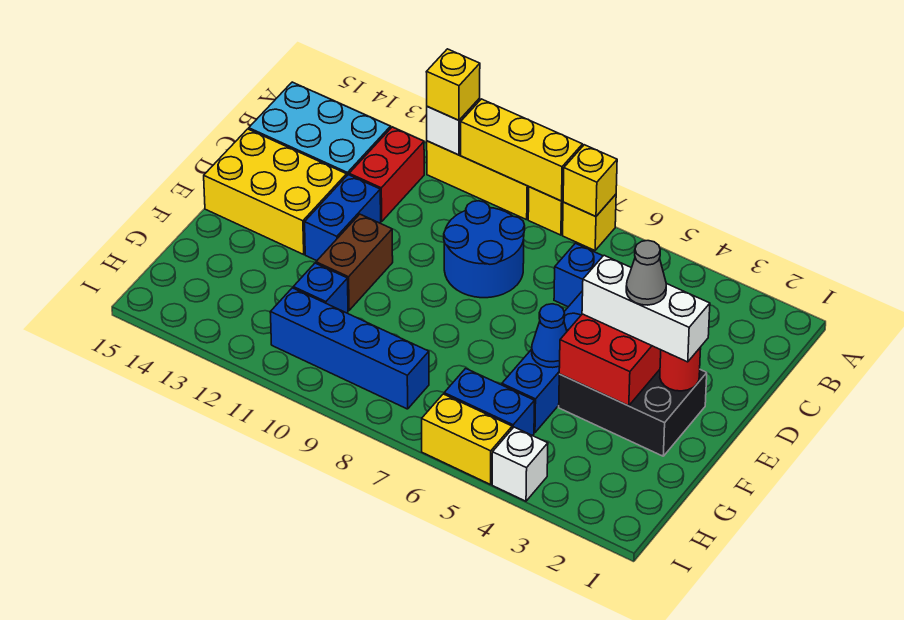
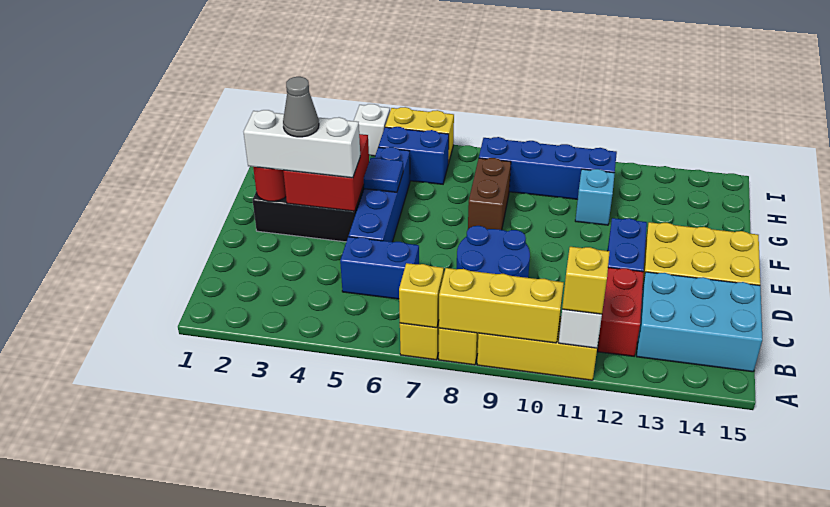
brown brick E11:F11 level 1 -> brown brick F8:G8 level 1
blue cone F5 level 2 -> blue tile F5 level 2
blue brick G11 level 1 -> cyan brick G11 level 1

